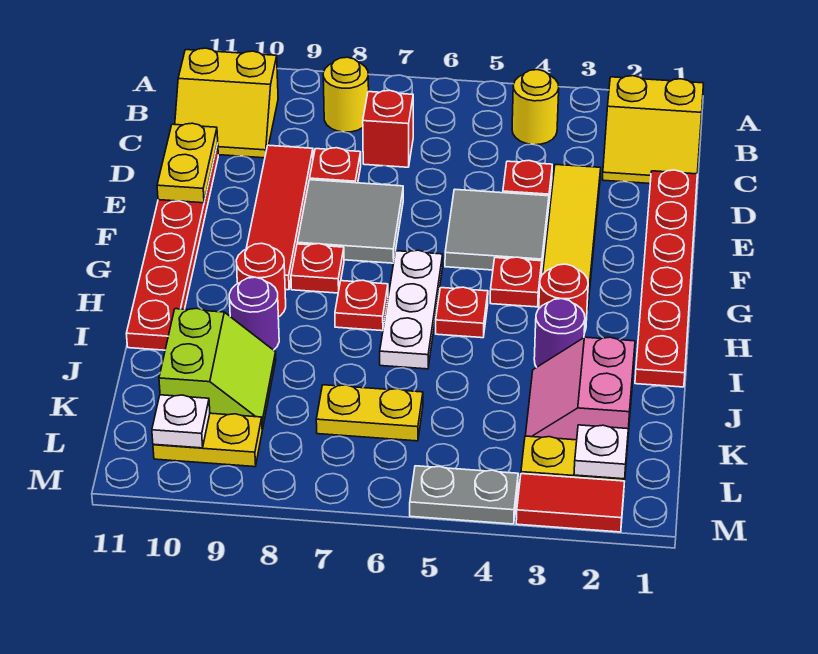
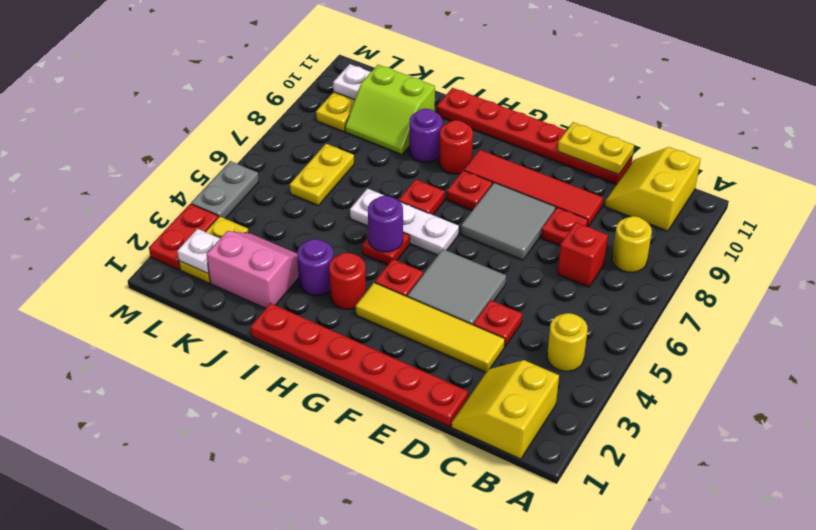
none -> purple round brick H5 level 2
red tile M2:M3 level 1 -> red plate M2:M3 level 1

